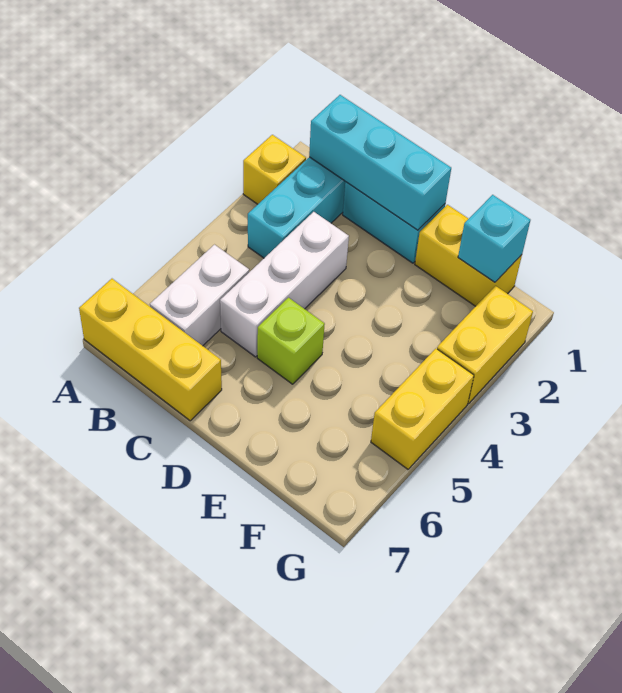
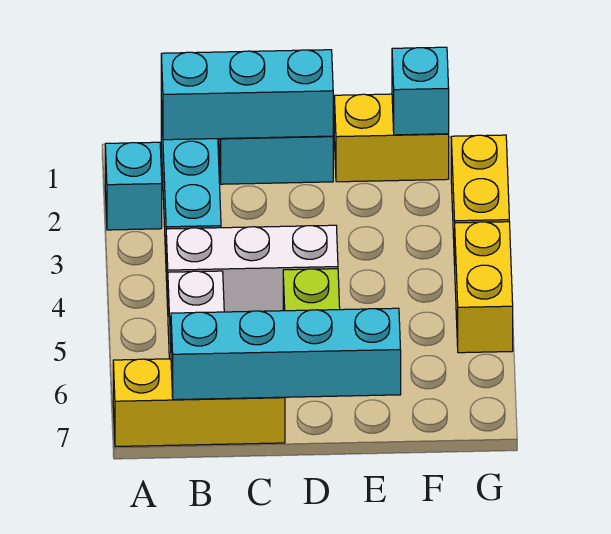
yellow brick A2 level 1 -> cyan brick A2 level 1
none -> cyan brick B7:E7 level 2
white brick C3:C5 level 1 -> white brick B4:D4 level 1

